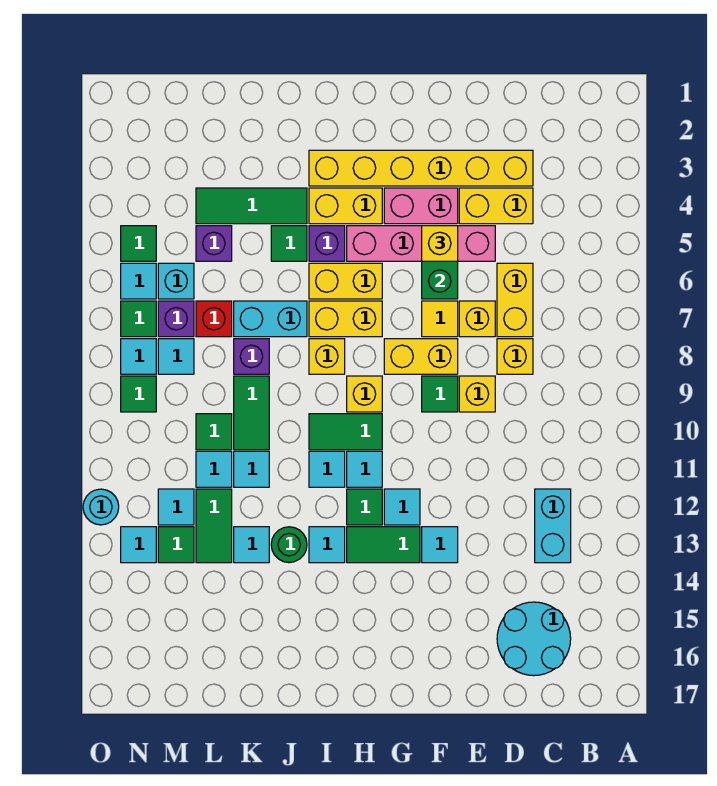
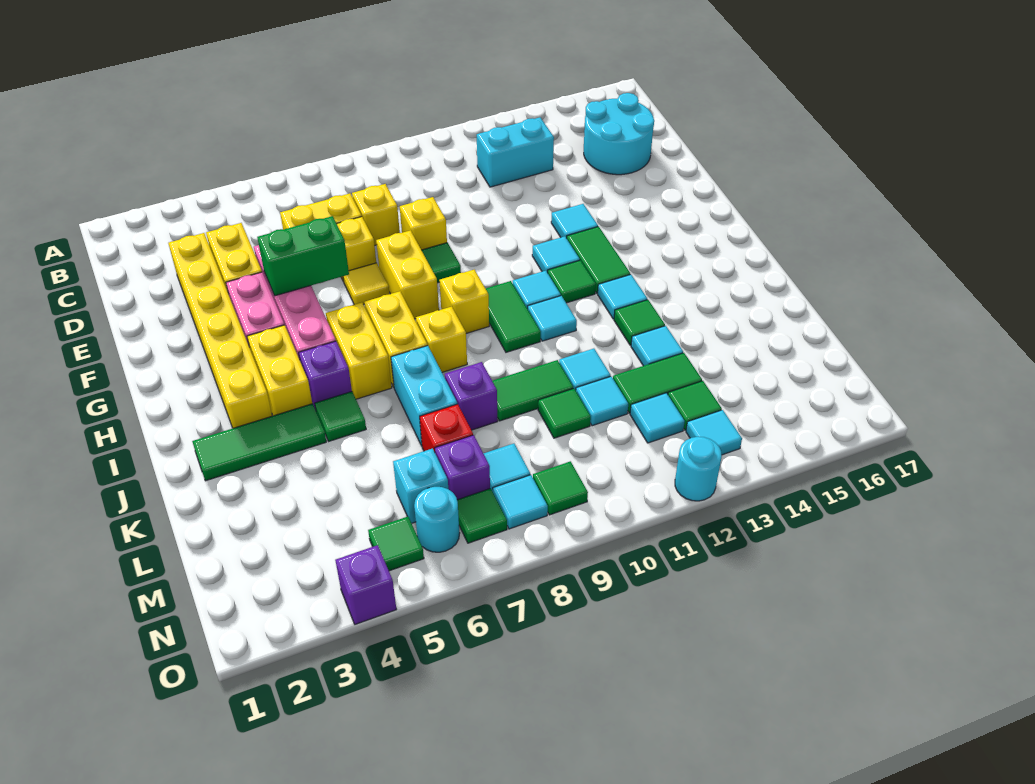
yellow brick F5 level 3 -> none
green tile J4:L4 level 1 -> green tile J2:J4 level 1
green round brick J13 level 1 -> green tile J13 level 1
purple brick L5 level 1 -> purple brick O4 level 1
cyan tile N6 level 1 -> cyan round brick N6 level 1

